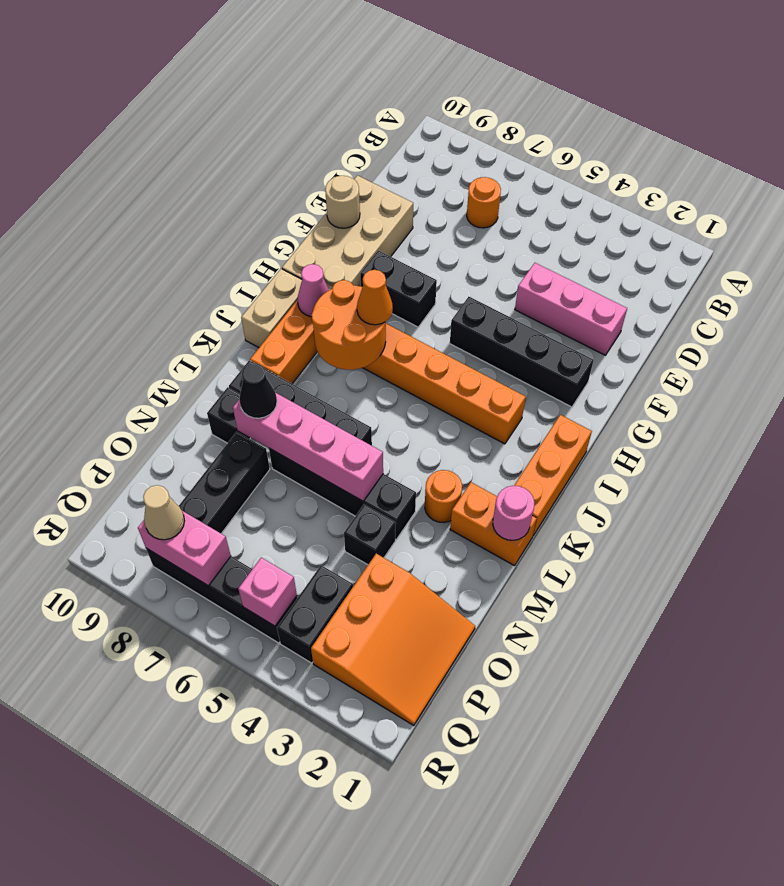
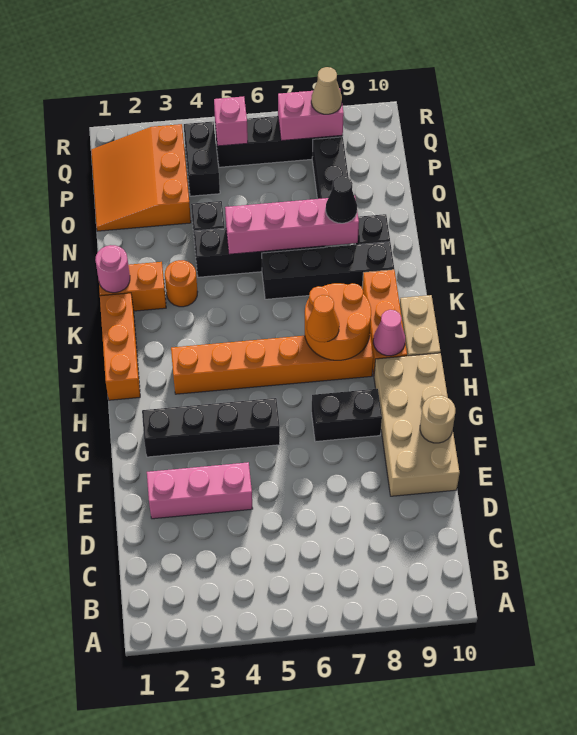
orange round brick C7 level 1 -> none

